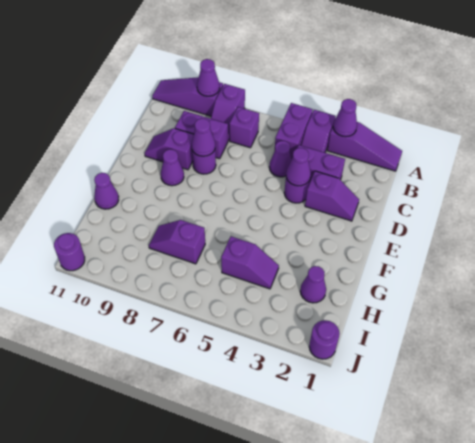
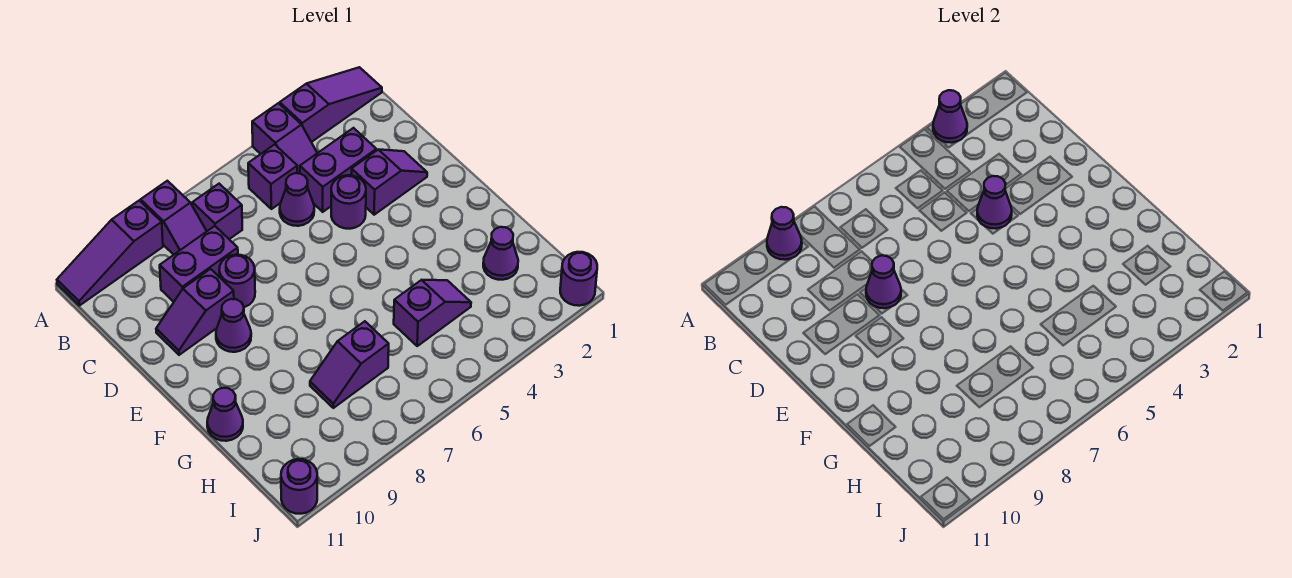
purple brick A5:B5 level 1 -> purple brick B5 level 1

